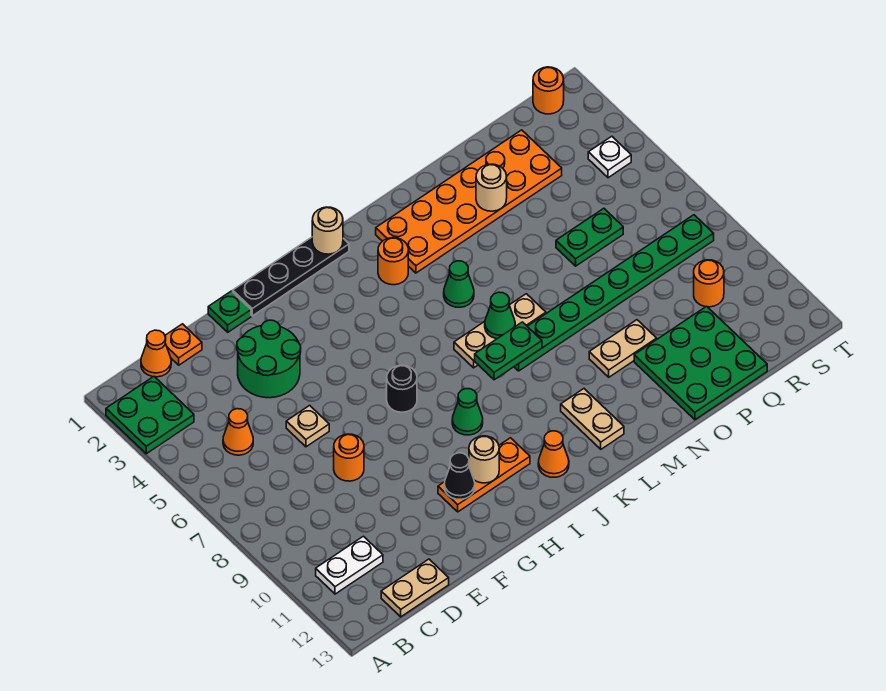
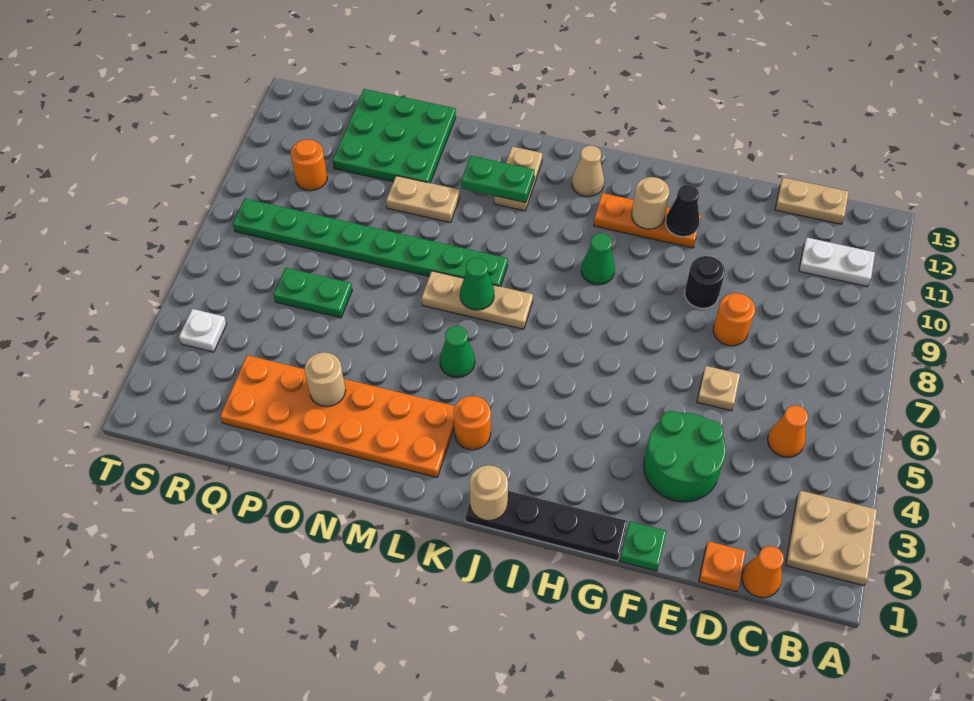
green plate A2:B3 level 1 -> tan plate A2:B3 level 1
black round brick H7 level 1 -> black round brick F9 level 1
orange cone J12 level 1 -> tan cone J12 level 1
green plate K8:L8 level 2 -> green plate L11:M11 level 2
orange round brick S1 level 1 -> none

